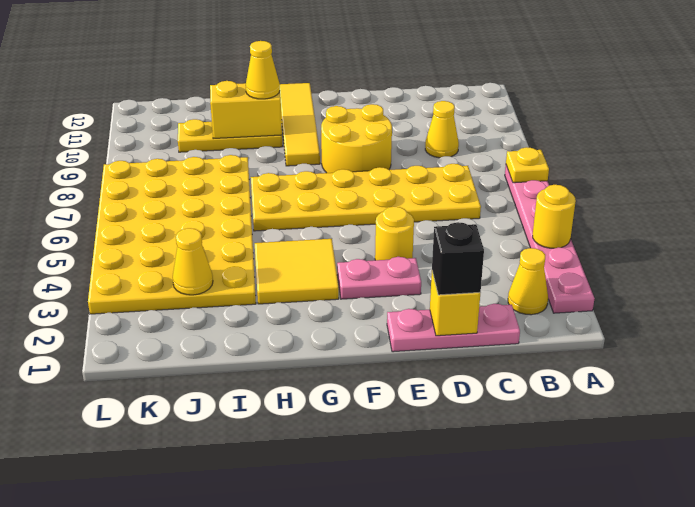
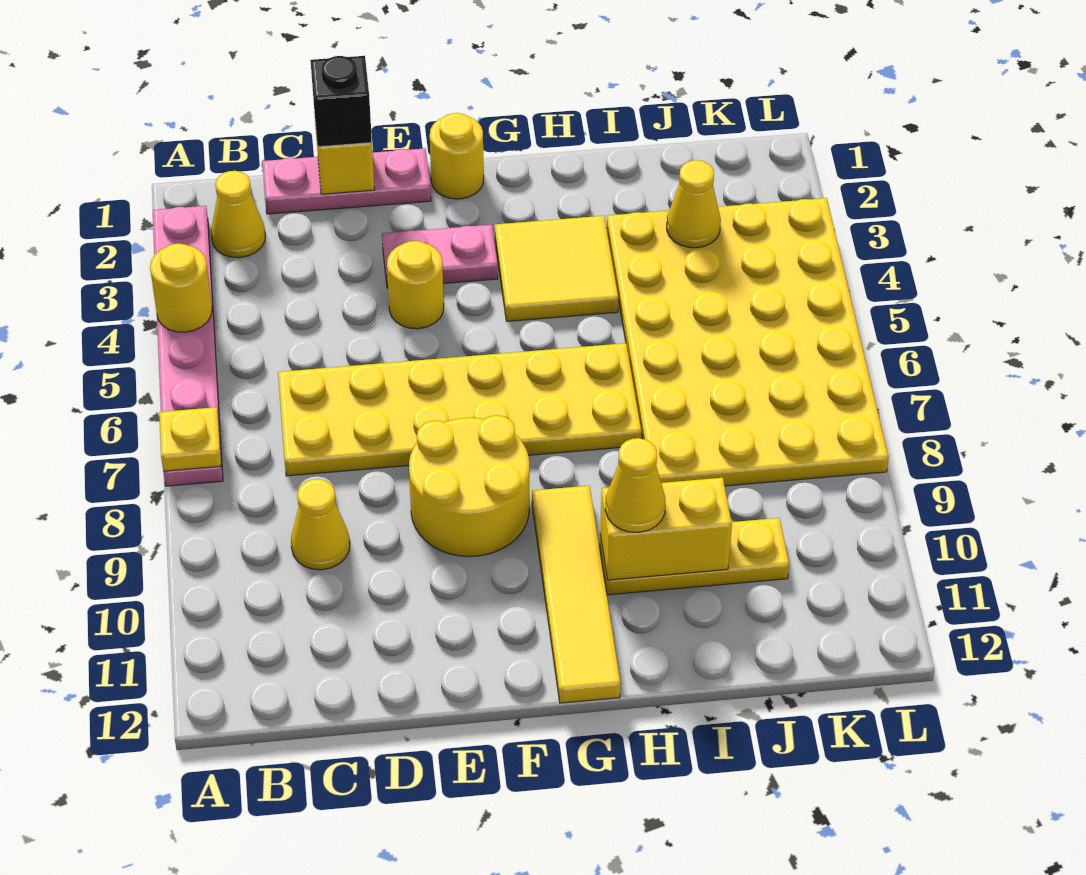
none -> yellow round brick F1 level 1

